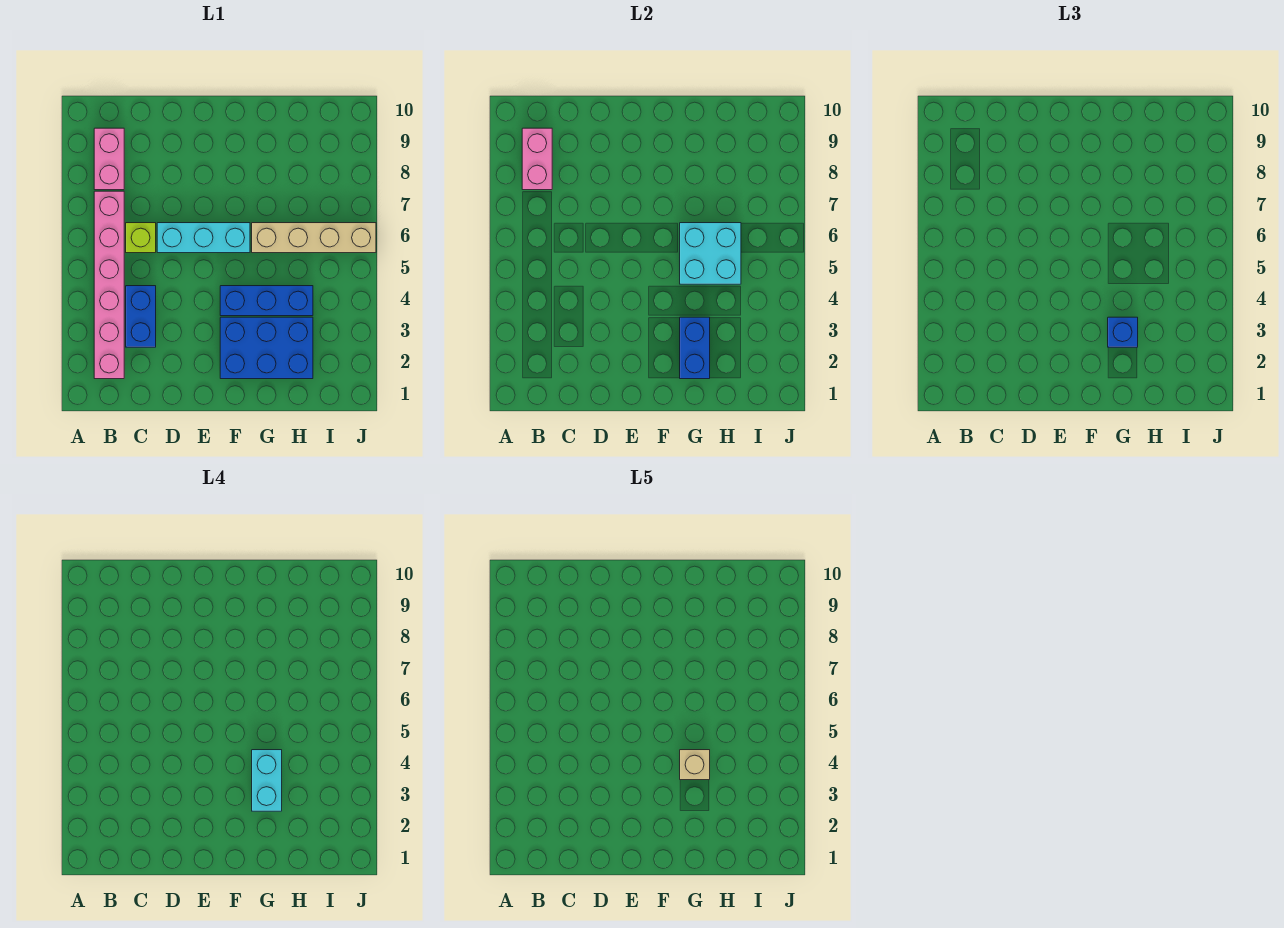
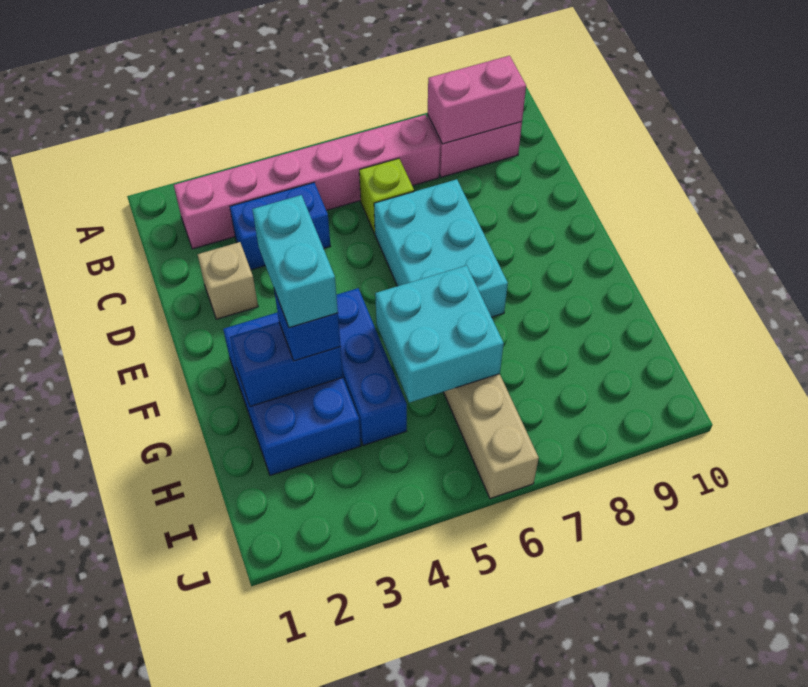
cyan brick D6:F6 level 1 -> cyan brick D6:F7 level 1
cyan brick G3:G4 level 4 -> cyan brick F3:G3 level 4
tan brick G4 level 5 -> tan brick D2 level 1

